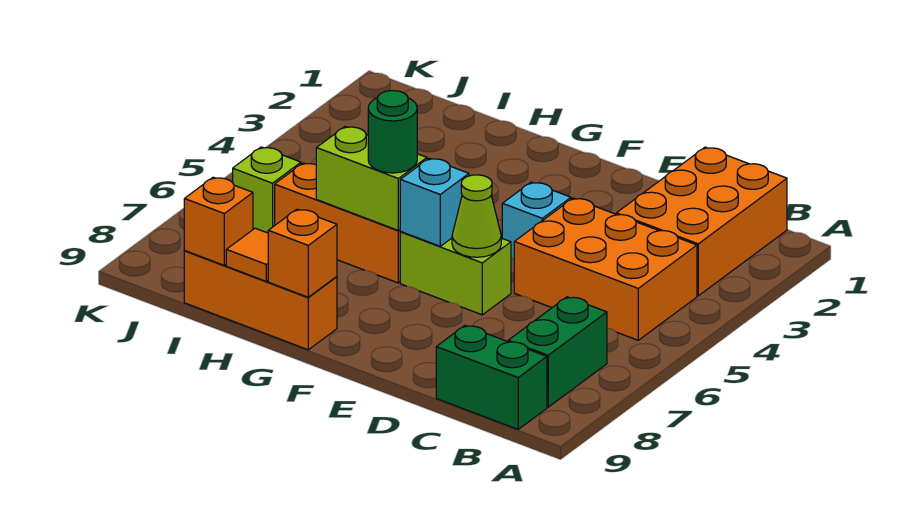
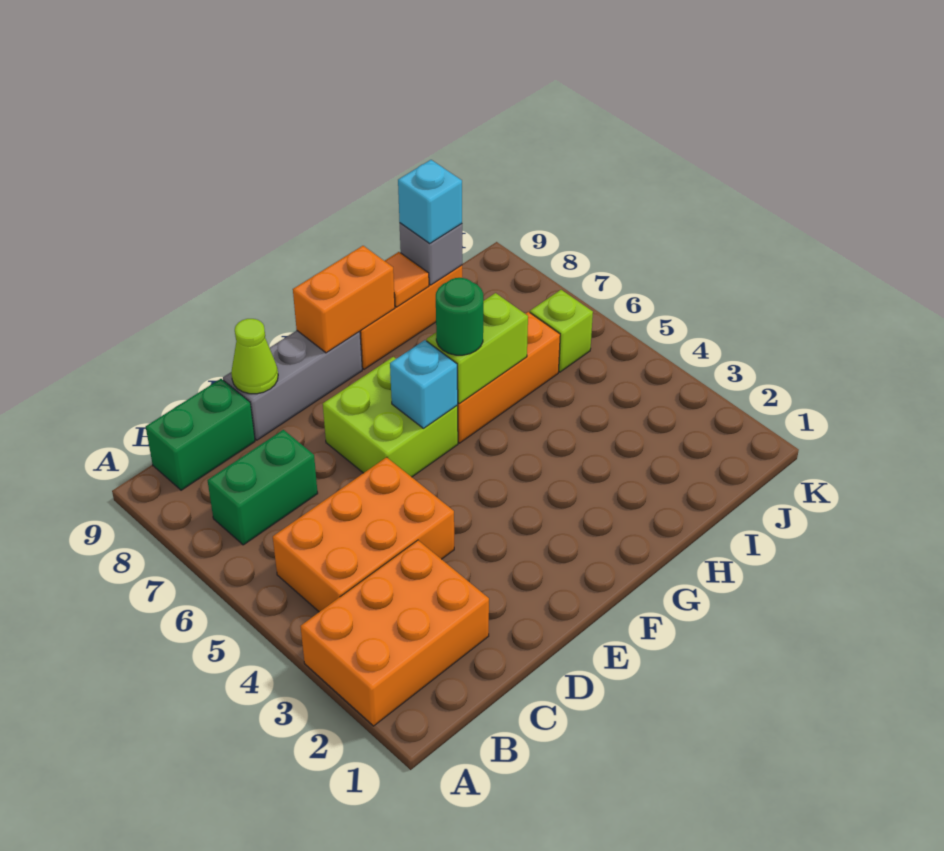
orange brick B1:C3 level 1 -> orange brick A2:C3 level 1
green brick B7:B8 level 1 -> green brick B7:C7 level 1
none -> grey brick D9:F9 level 1
cyan brick E4 level 1 -> cyan brick I9 level 3
lime brick E6:F6 level 1 -> lime brick E6:F7 level 1
lime cone E6 level 2 -> lime cone D9 level 2
orange brick G9 level 2 -> orange brick F9:G9 level 2
orange brick I9 level 2 -> grey brick I9 level 2

